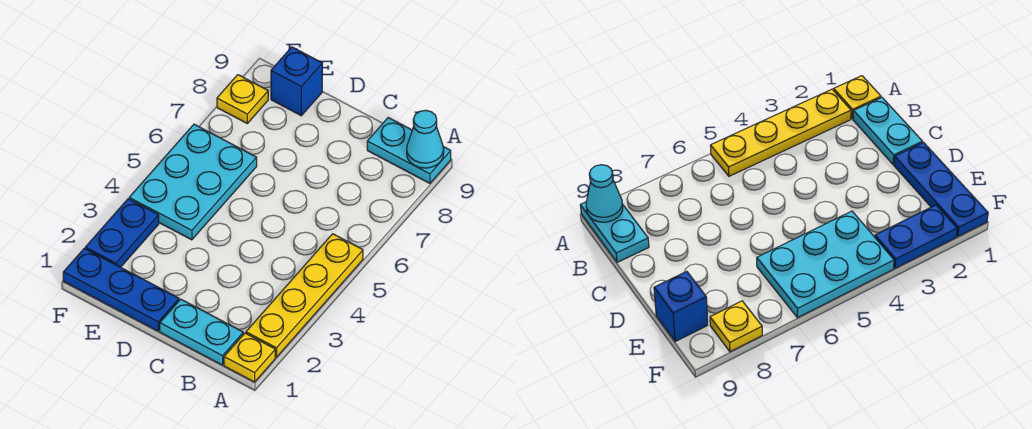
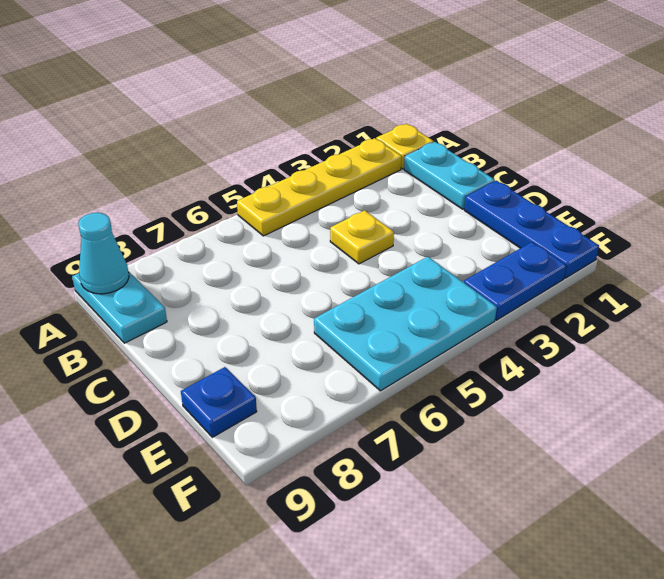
blue brick E9 level 1 -> blue plate E9 level 1
yellow plate F8 level 1 -> yellow plate C4 level 1

